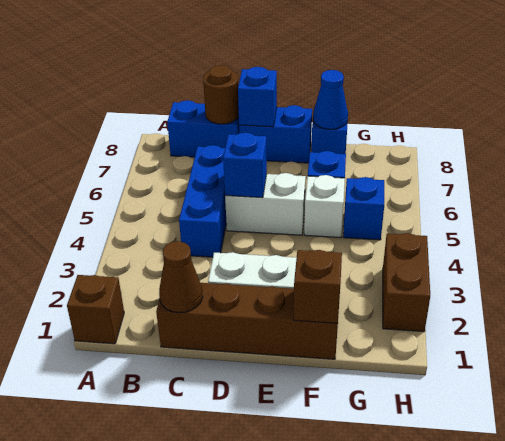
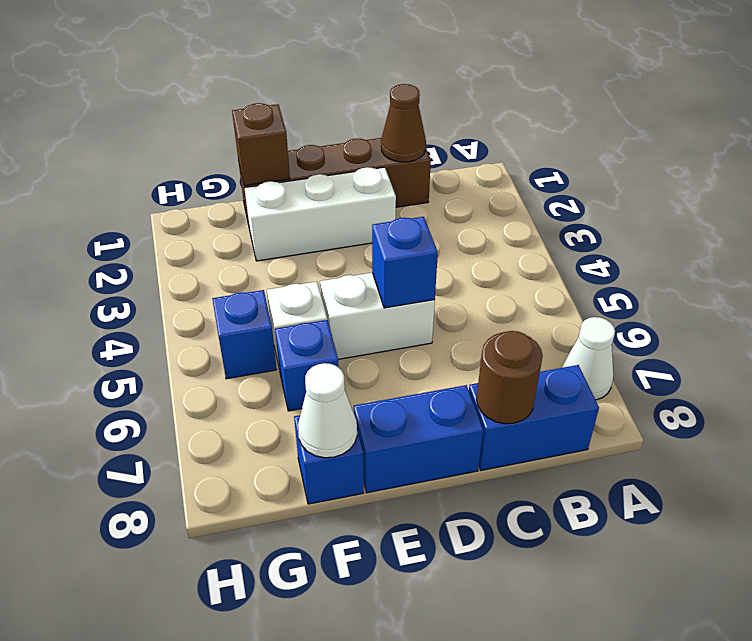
brown brick A1 level 1 -> none
none -> white cone A7 level 1
blue brick C4:C6 level 1 -> none
blue brick D8 level 2 -> none
blue cone F8 level 2 -> white cone F8 level 2
brown brick H2:H3 level 1 -> none

